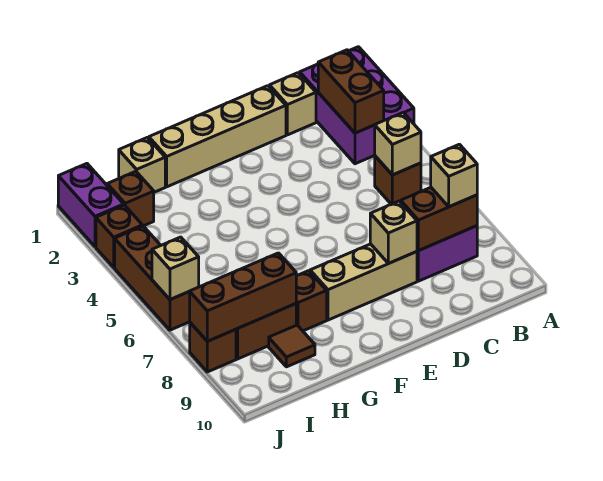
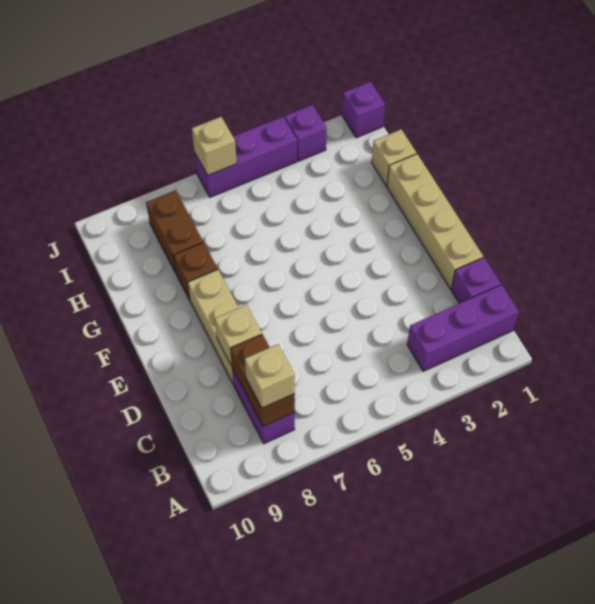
purple brick A1:B3 level 1 -> purple brick B1:B3 level 1
brown brick B2:B3 level 2 -> none
brown brick B5 level 1 -> none
tan brick B5 level 2 -> none
tan brick C1 level 1 -> purple brick C1 level 1
brown brick H8:J8 level 2 -> none
brown tile H9 level 1 -> none
brown brick I2 level 1 -> none
purple brick J1:J2 level 1 -> purple brick J1 level 1
brown brick J3 level 1 -> purple brick J3 level 1
brown brick J4:J6 level 1 -> purple brick J4:J6 level 1
brown brick J8 level 1 -> none

